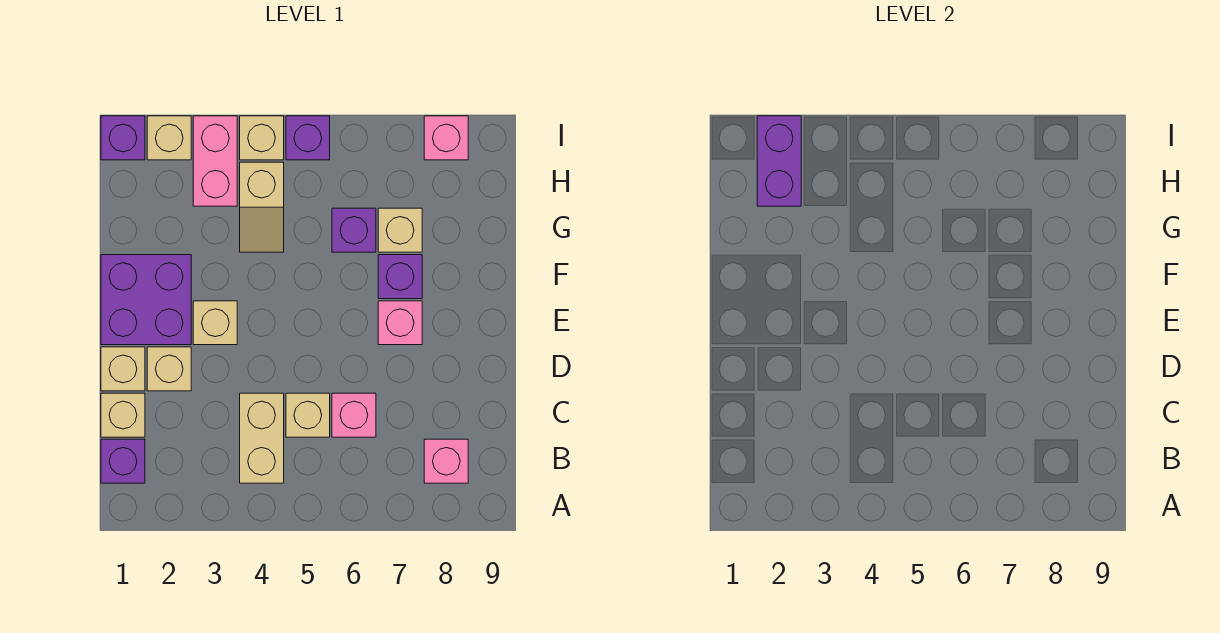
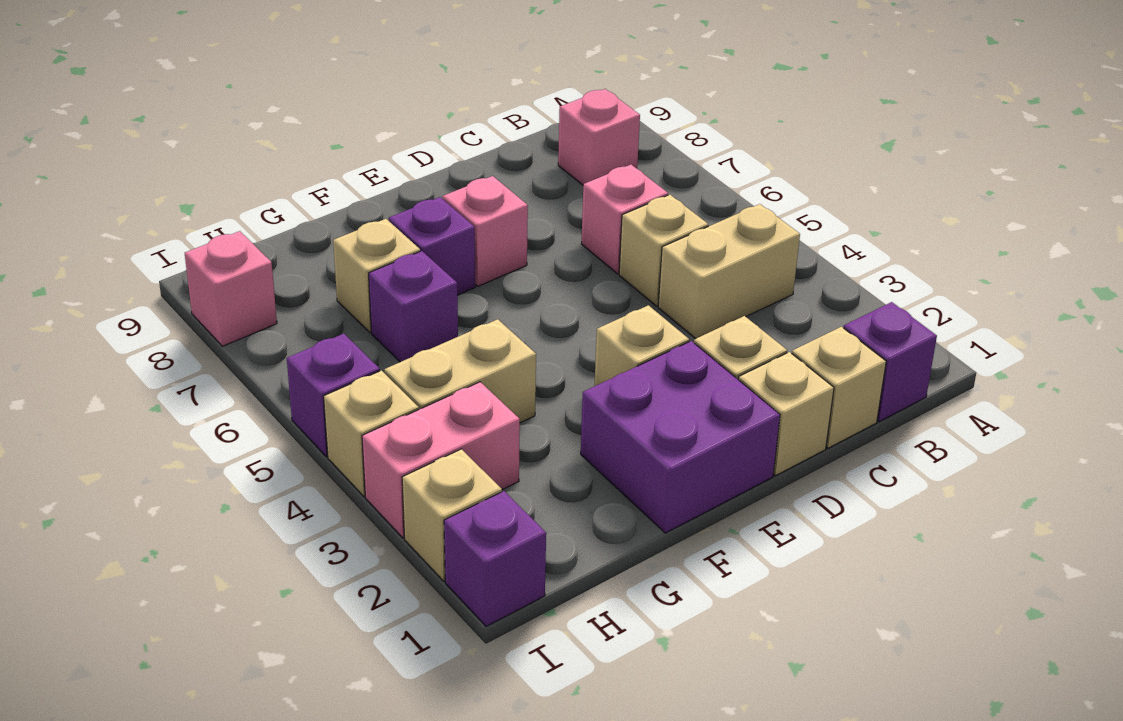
tan slope G4:H4 level 1 top H -> tan brick G4:H4 level 1
purple brick H2:I2 level 2 -> none

